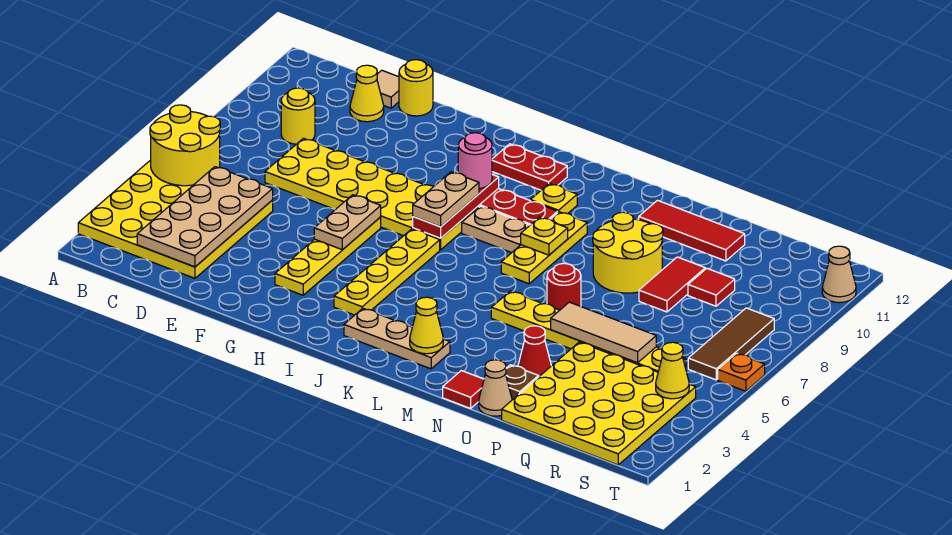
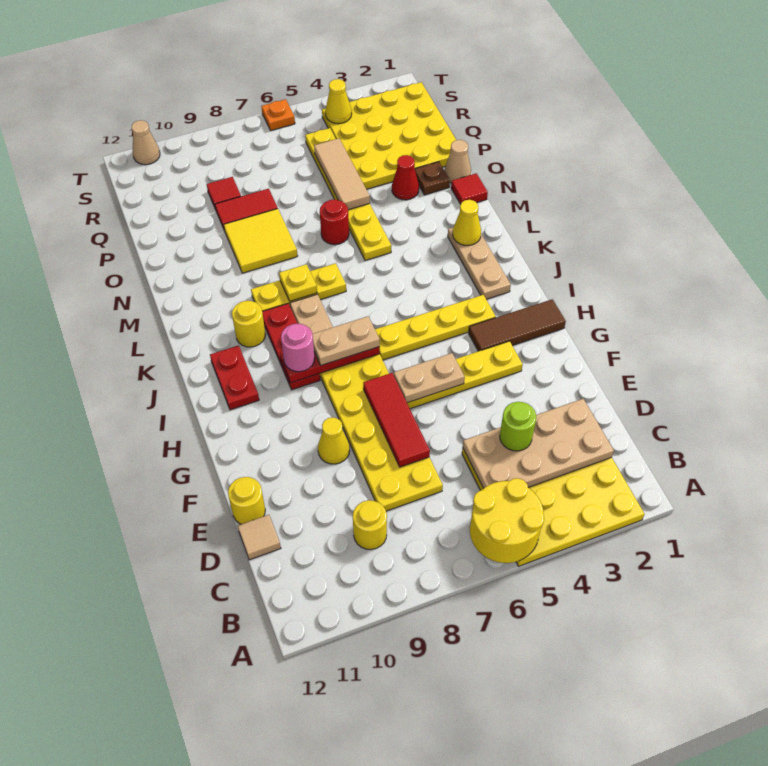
none -> lime round brick D4 level 3
yellow cone D11 level 1 -> yellow cone F9 level 1
yellow plate K10 level 1 -> yellow round brick K10 level 1
yellow round brick N8:O9 level 1 -> yellow tile N8:O9 level 1
red tile N11:P11 level 1 -> red tile E7:G7 level 2
brown tile S6:S8 level 1 -> brown tile H1:H3 level 1

